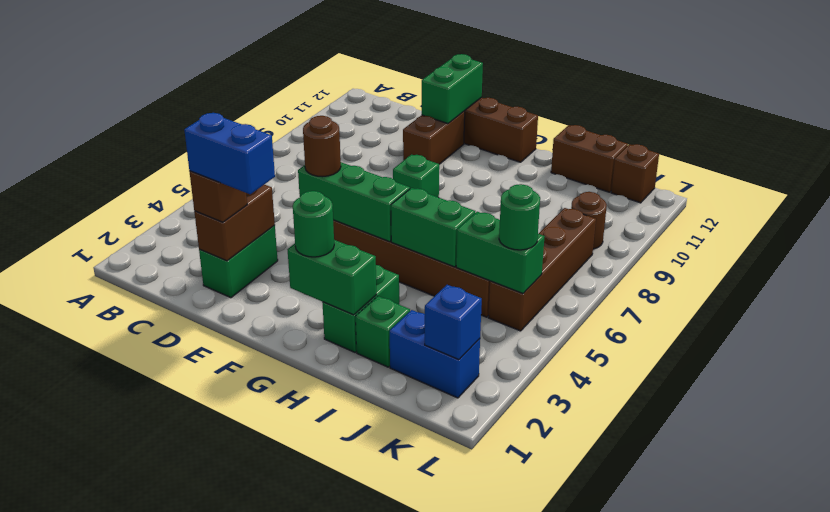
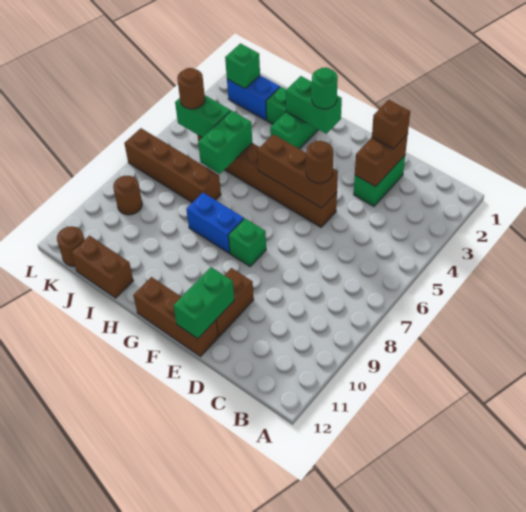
blue brick D2:E2 level 4 -> blue brick G8:H8 level 1
green brick E5:G5 level 2 -> brown brick E5:G5 level 2
green brick H5:I5 level 2 -> green brick I5:I6 level 2
blue brick K2 level 2 -> green brick K2 level 2
brown brick K5:K8 level 1 -> brown brick I7:L7 level 1
green round brick K5 level 3 -> brown round brick K5 level 3
brown brick K12 level 1 -> brown round brick K12 level 1

